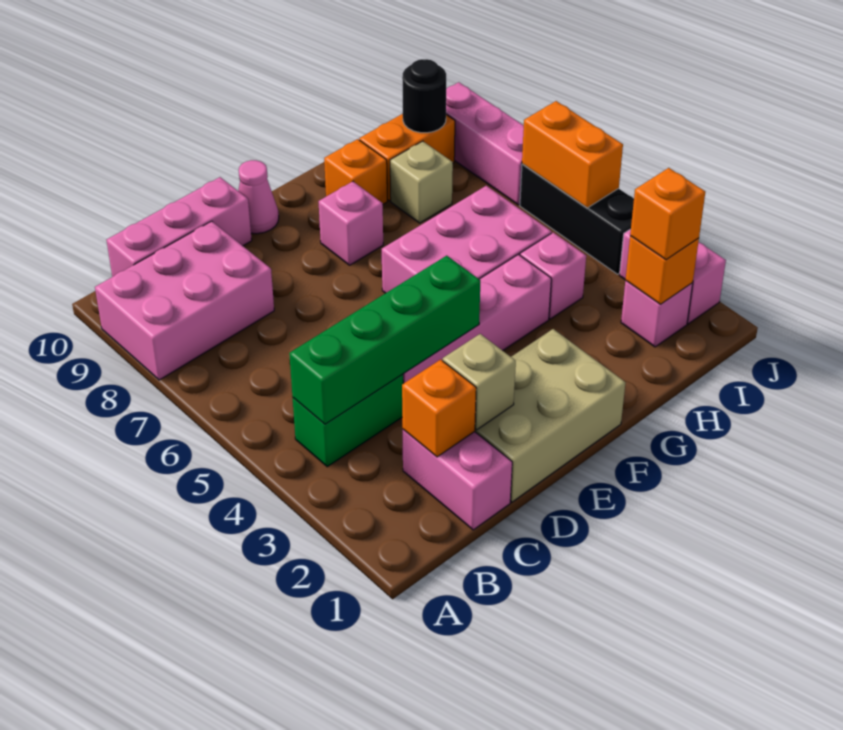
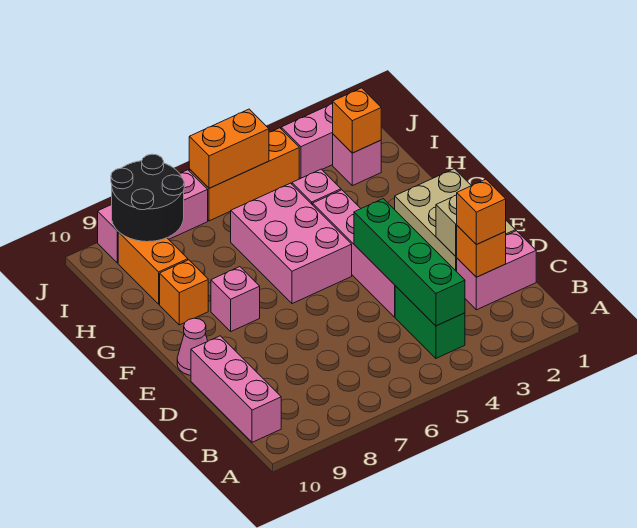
pink brick A8:C9 level 1 -> none
tan brick H8 level 1 -> none
orange brick I2 level 3 -> orange brick C2 level 3
black round brick I9 level 2 -> black round brick I8:J9 level 2
black brick J4:J6 level 1 -> orange brick J4:J6 level 1

